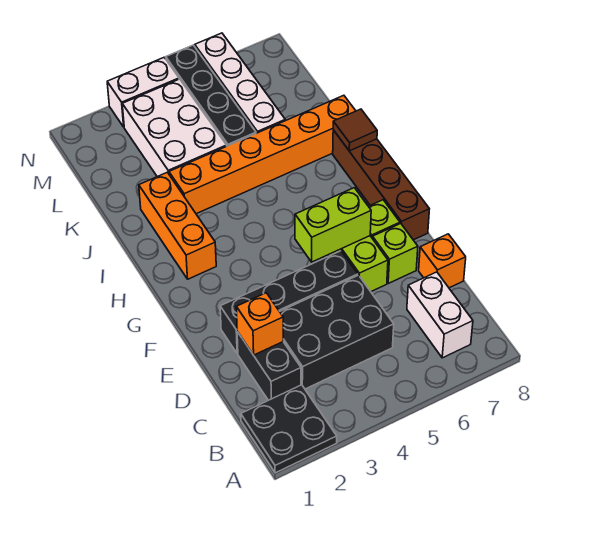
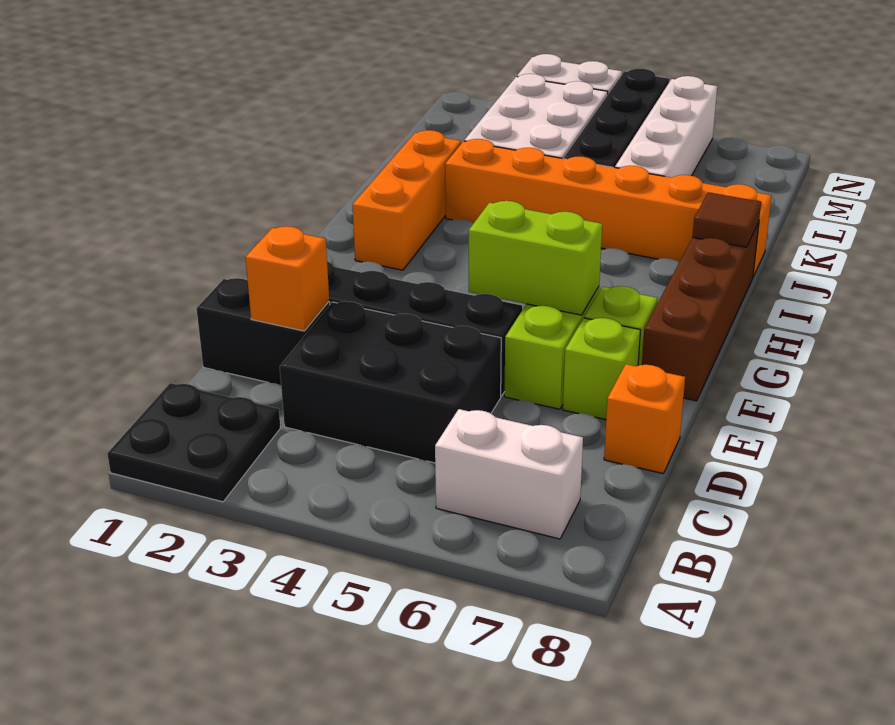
white brick B7:C7 level 1 -> white brick B6:B7 level 1
black brick C2:D2 level 1 -> black brick D1:D2 level 1

